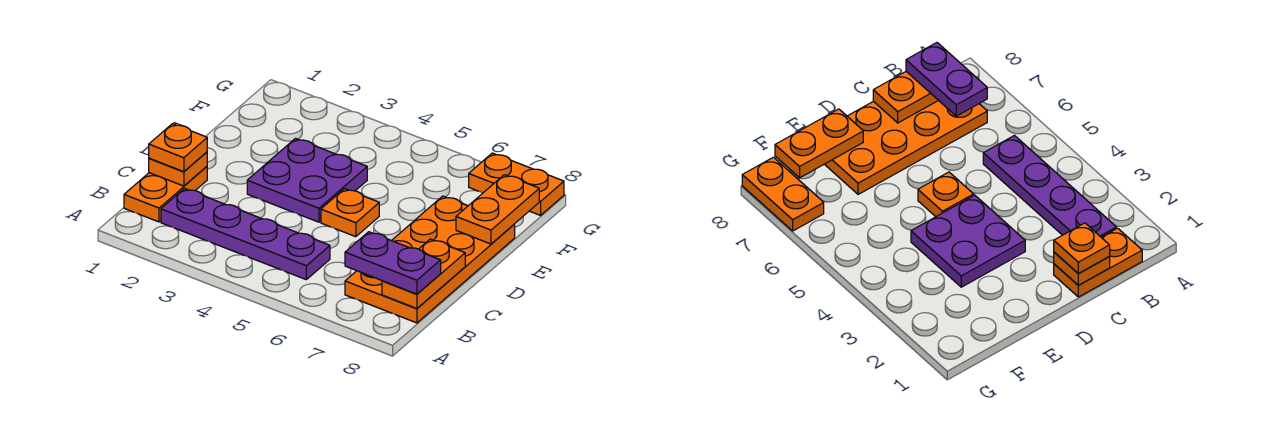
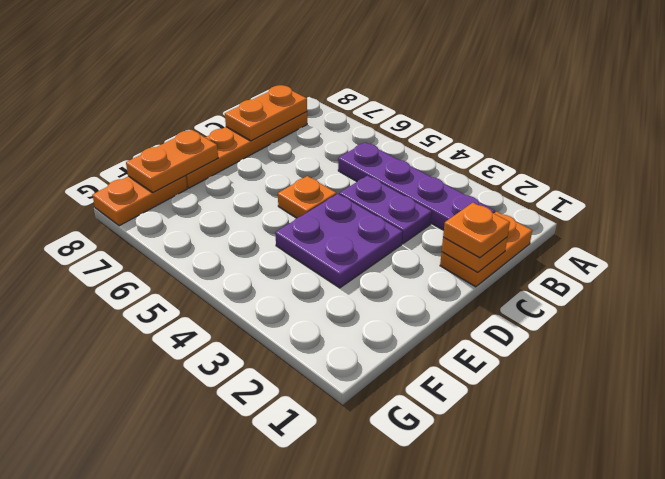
orange plate B7:E8 level 1 -> orange plate B8:E8 level 1
purple plate B7:B8 level 3 -> purple plate C3:C4 level 1
orange plate G7:G8 level 1 -> orange plate F8:G8 level 1

